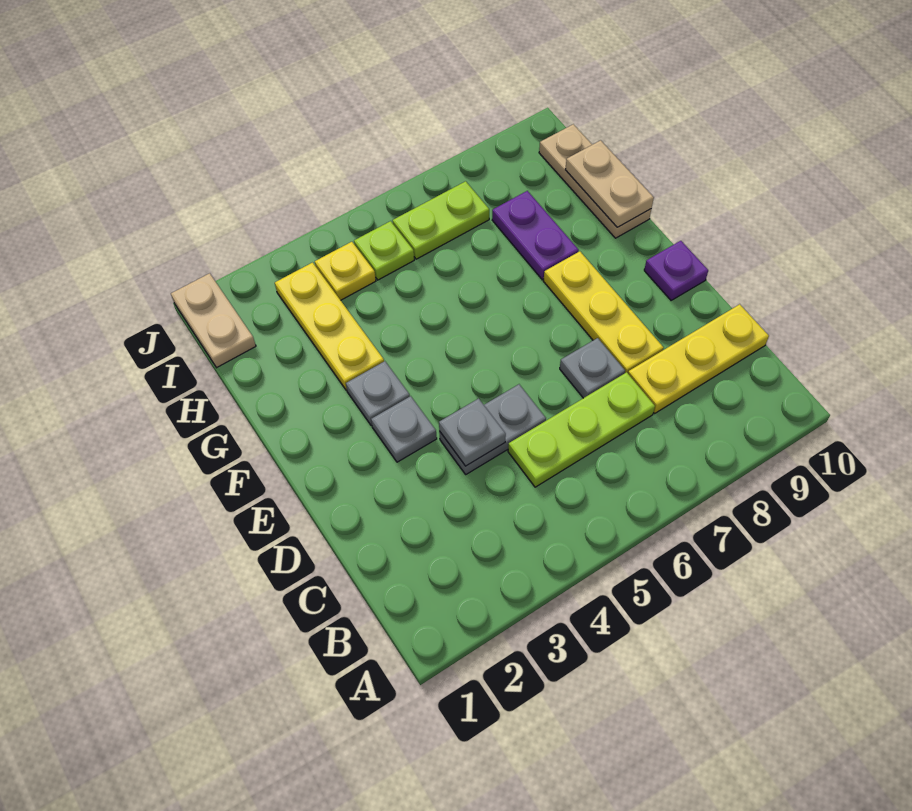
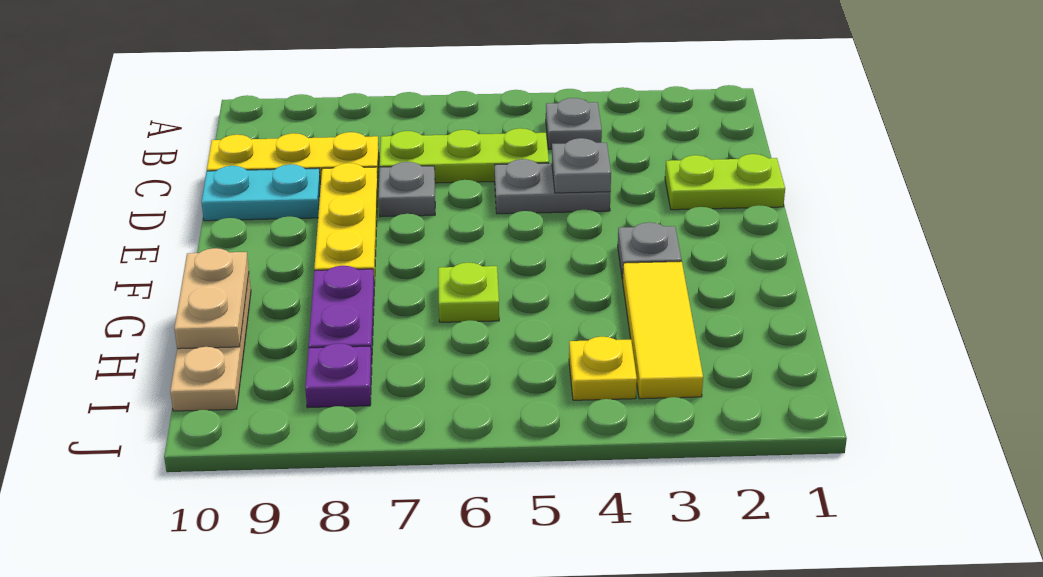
none -> cyan plate D9:D10 level 1
grey plate E3 level 1 -> grey plate B4 level 1
purple plate E10 level 1 -> purple plate I8 level 1
yellow plate G3:I3 level 1 -> yellow tile G3:I3 level 1
tan plate I1:J1 level 1 -> none
lime plate I5 level 1 -> lime plate G6 level 1
lime plate I6:I7 level 1 -> lime plate D1:D2 level 1

